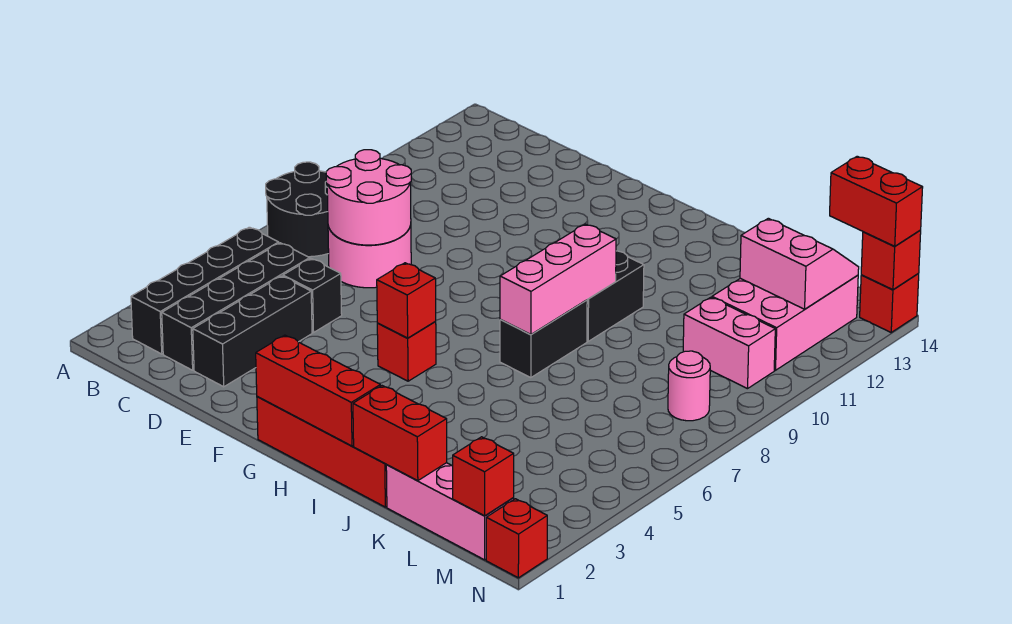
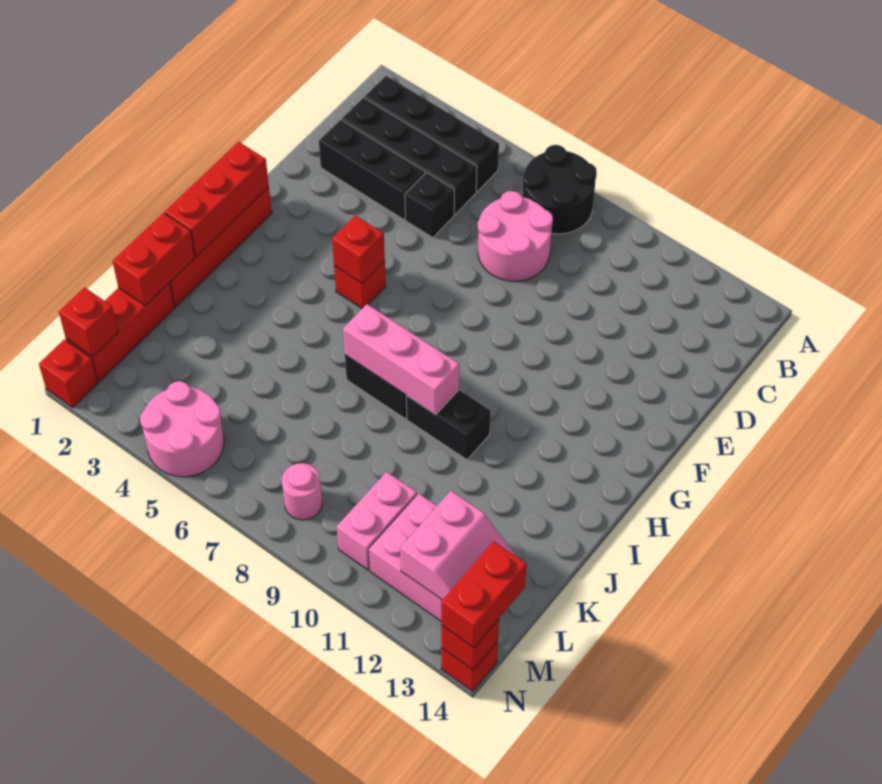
pink round brick C7:D8 level 2 -> pink round brick M4:N5 level 1
pink brick K1:M1 level 1 -> red brick K1:M1 level 1

